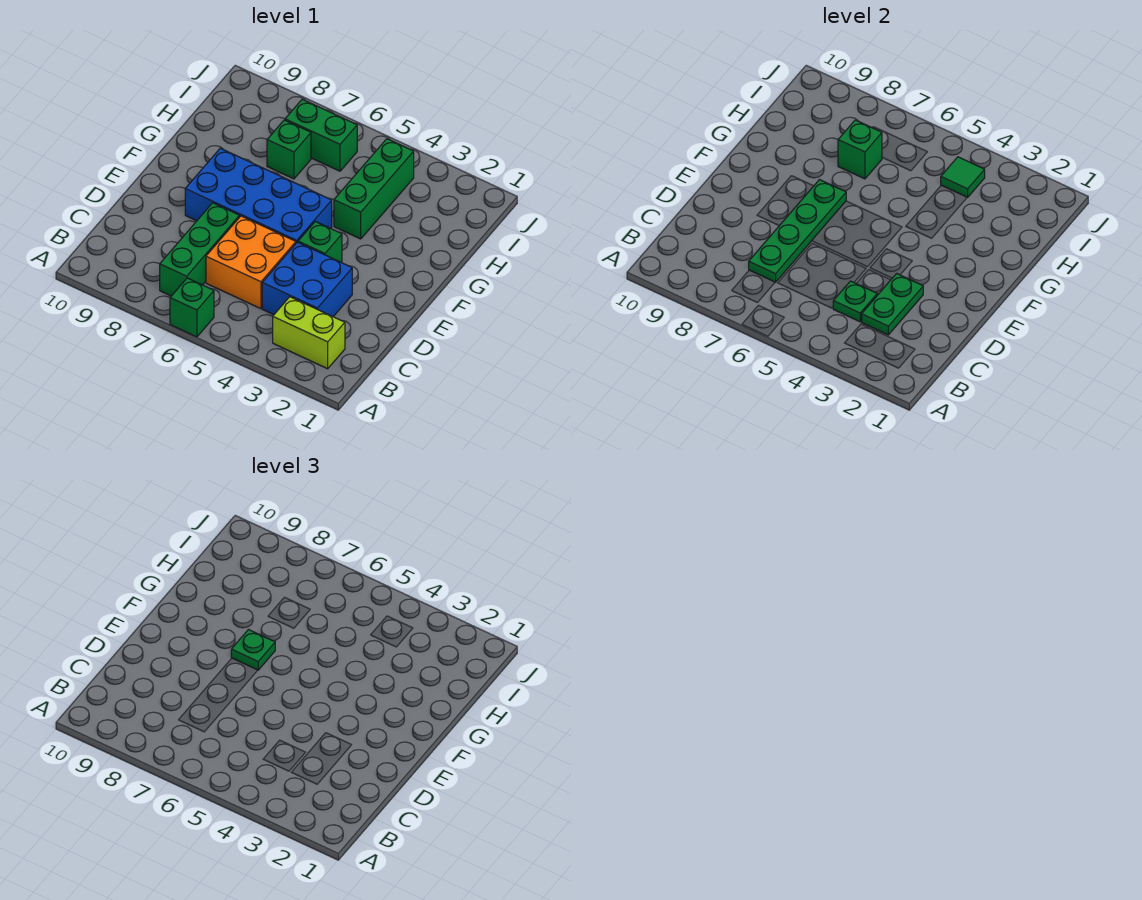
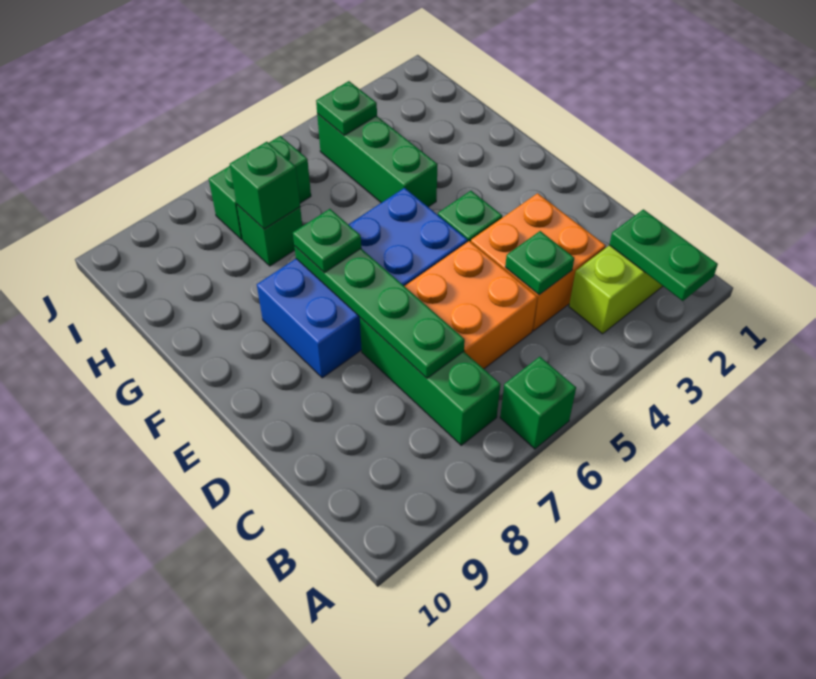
blue brick C3:D4 level 1 -> orange brick C3:D4 level 1
green plate C3:D3 level 2 -> green plate A2:B2 level 2
green tile I4 level 2 -> green plate I4 level 2

